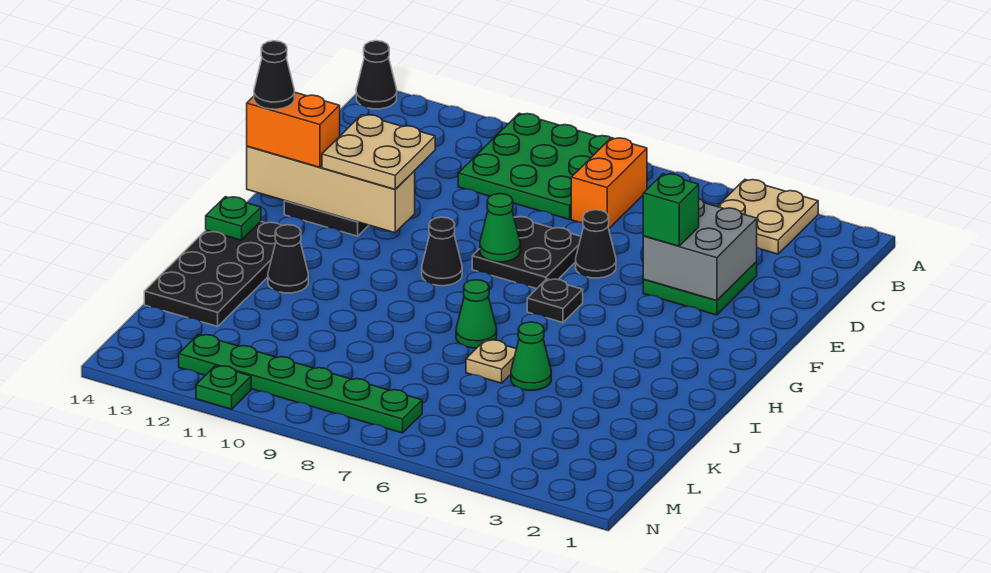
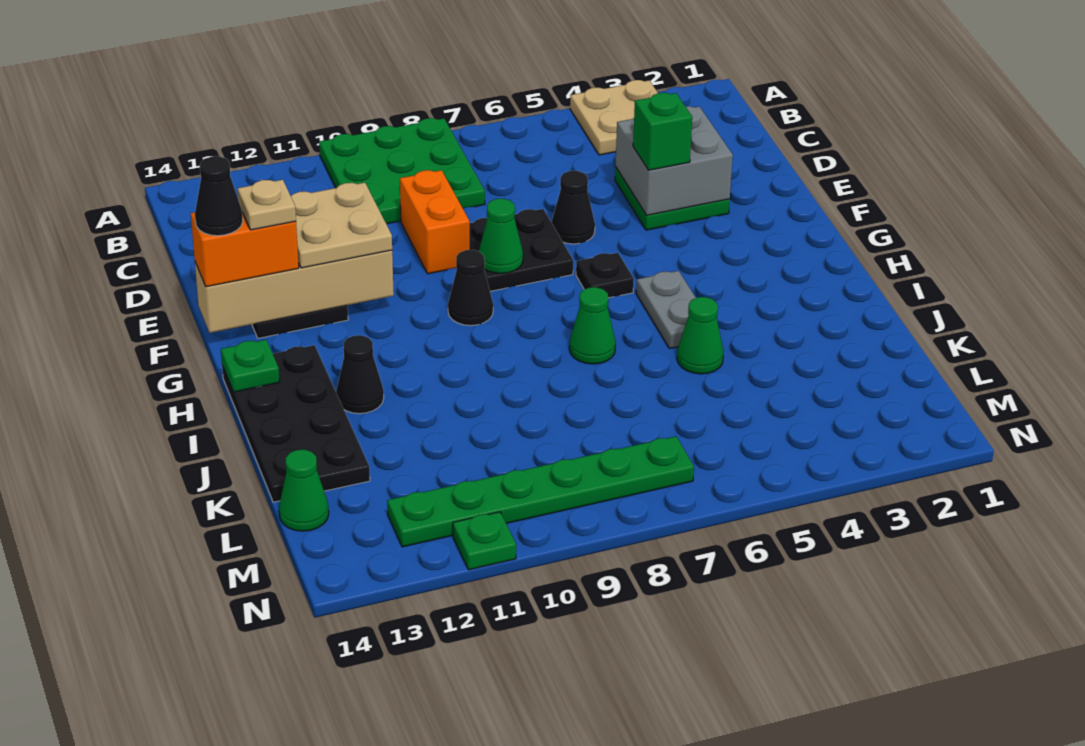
black cone A14 level 1 -> none
orange brick B7:C7 level 1 -> orange brick D9:E9 level 1
none -> grey plate H5:I5 level 1
tan plate J6 level 1 -> tan plate F13 level 4
none -> green cone L14 level 1

